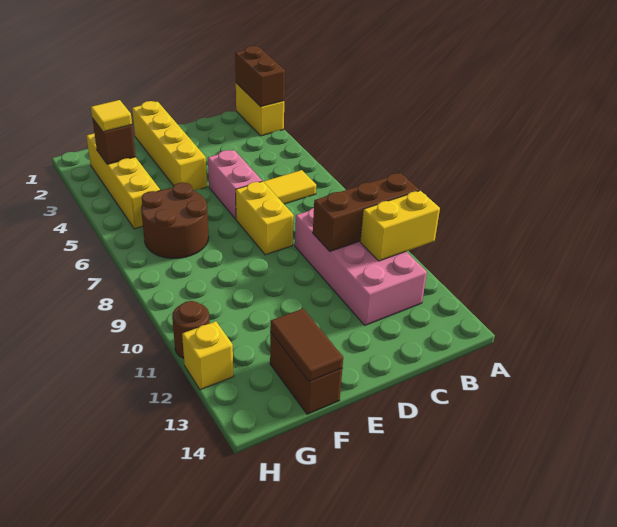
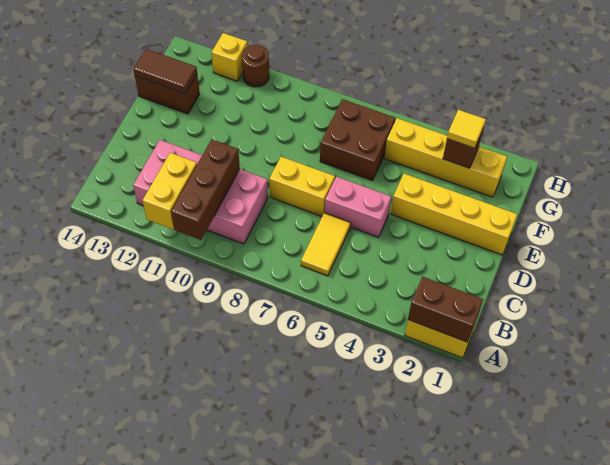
brown round brick F6:G7 level 1 -> brown brick F6:G7 level 1

